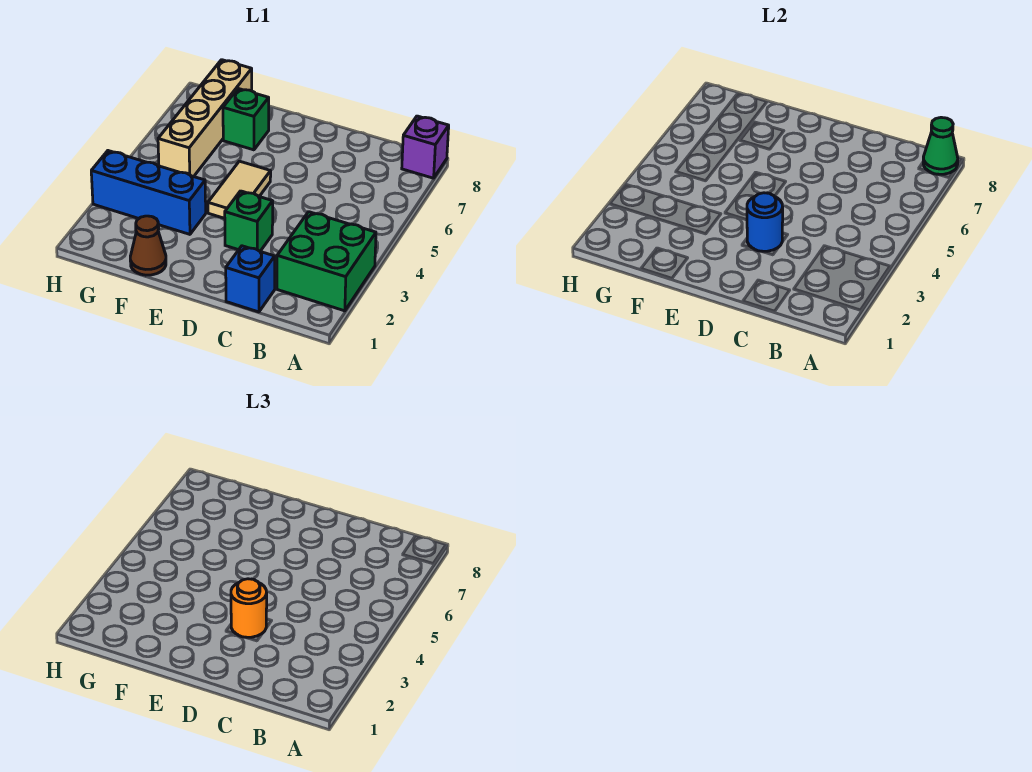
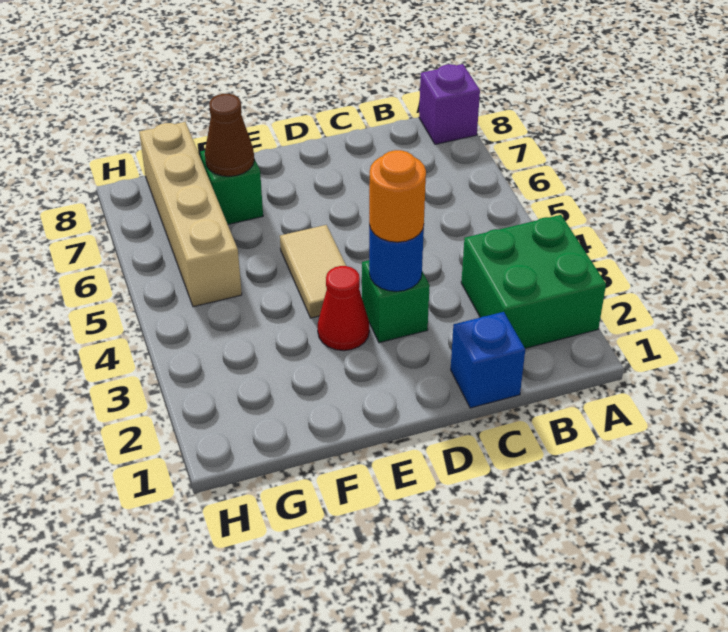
green cone A8 level 2 -> none
none -> red cone E3 level 1
brown cone F1 level 1 -> brown cone F7 level 2
blue brick F3:H3 level 1 -> none

